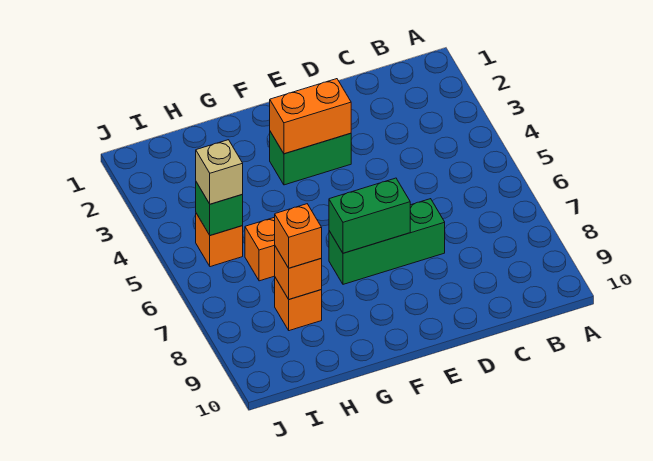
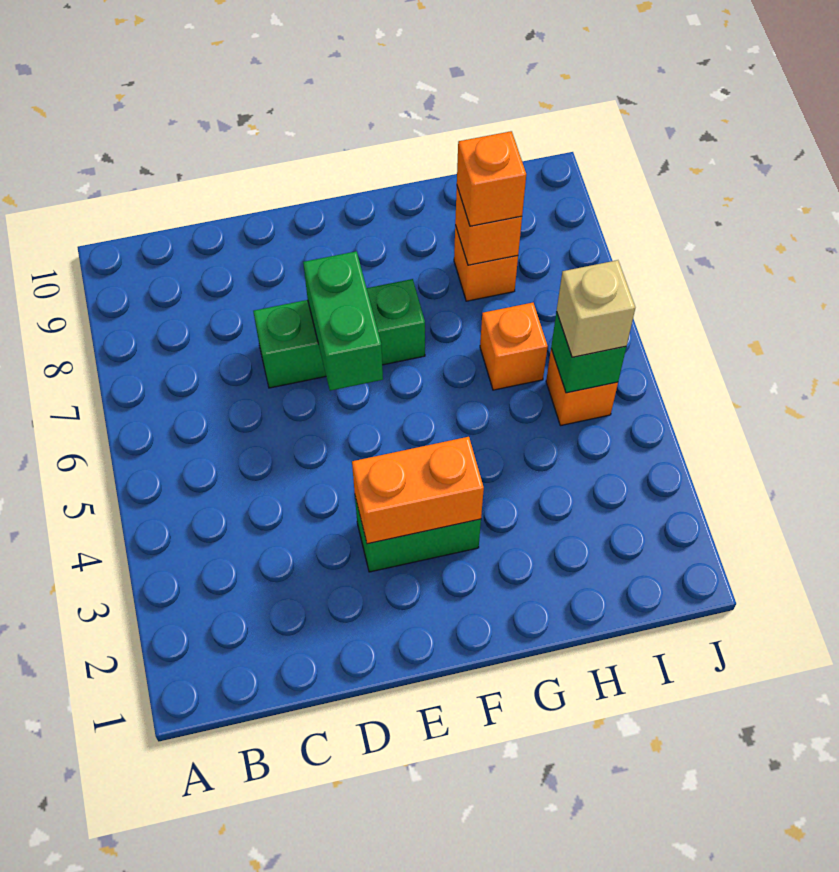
green brick E7:F7 level 2 -> green brick E6:E7 level 2

